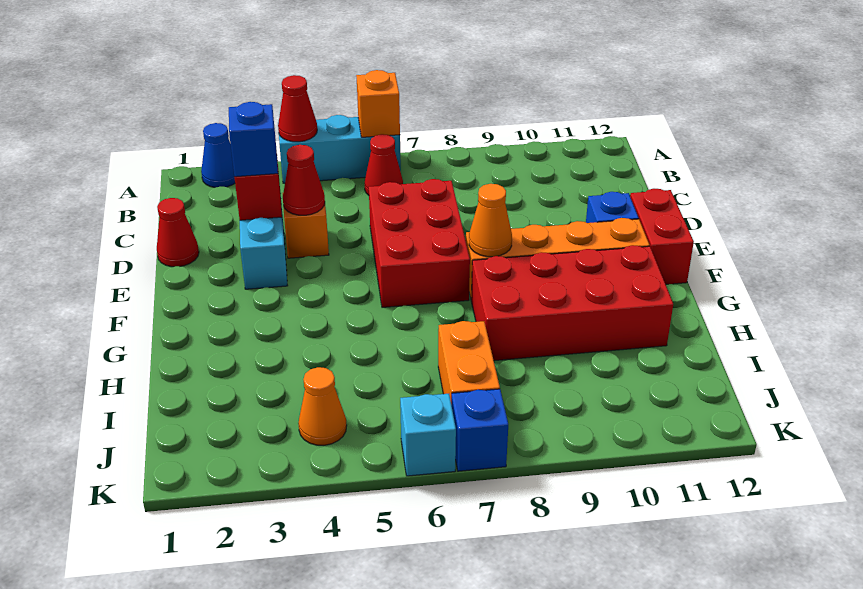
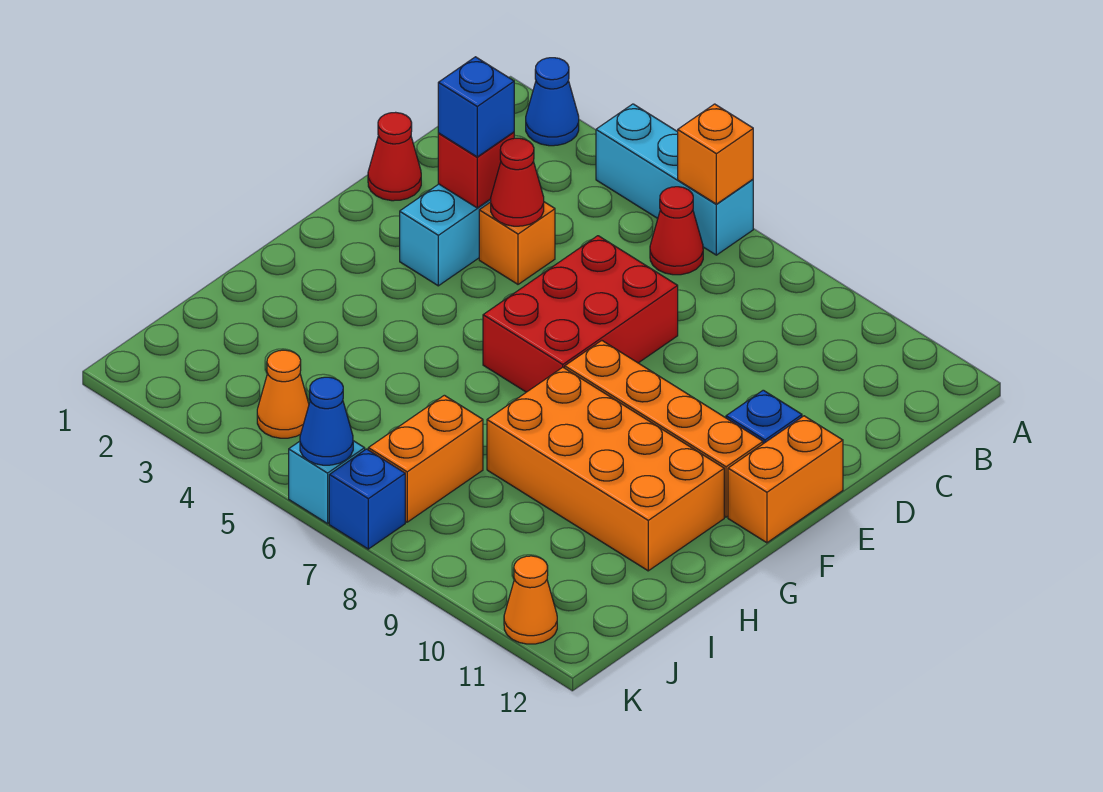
red cone A4 level 2 -> none
red brick E12:F12 level 1 -> orange brick E12:F12 level 1
orange cone F8 level 2 -> orange cone K11 level 1
red brick G8:H11 level 1 -> orange brick G8:H11 level 1
none -> blue cone K6 level 2

